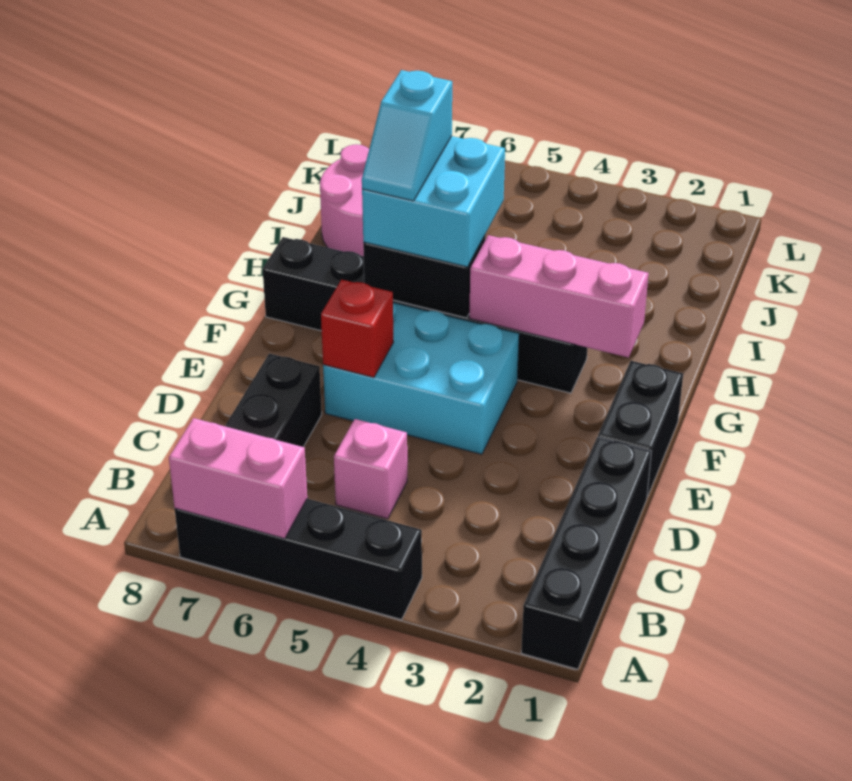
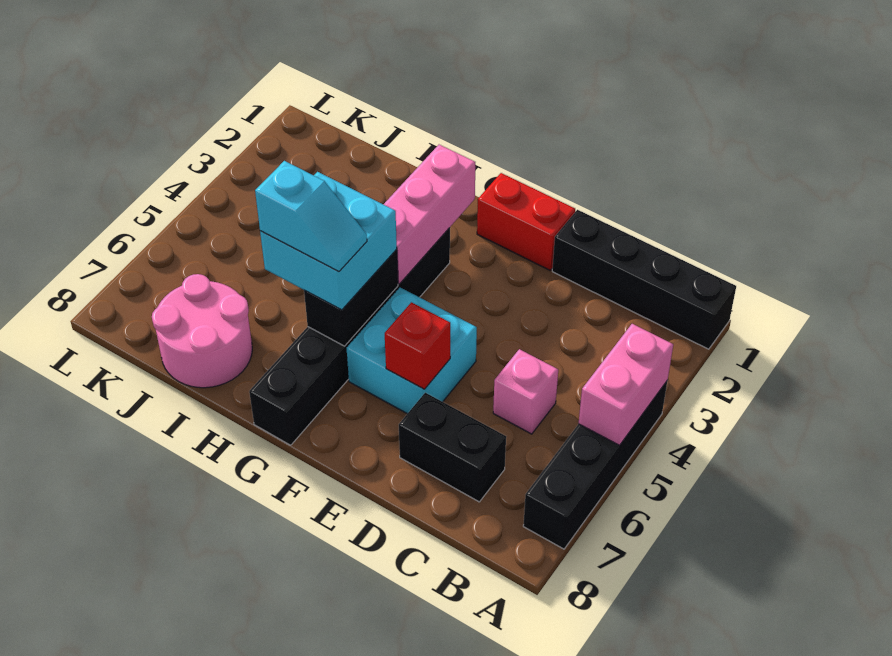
pink brick A6:A7 level 2 -> pink brick A4:A5 level 2
black brick E1:F1 level 1 -> red brick E1:F1 level 1
cyan brick E4:F6 level 1 -> cyan brick E5:F6 level 1

